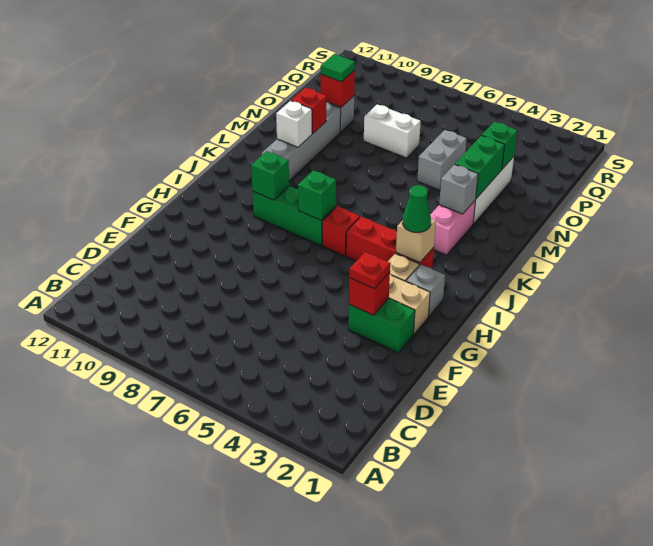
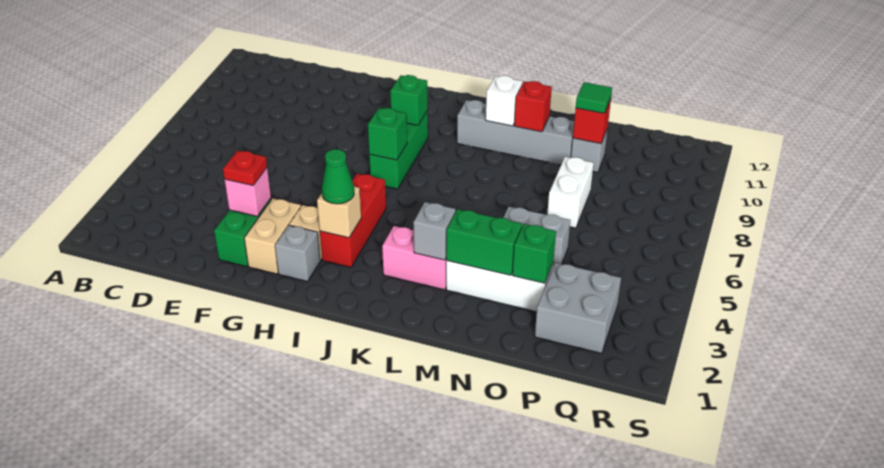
red brick F3 level 2 -> pink brick F3 level 2
red brick I6 level 1 -> none
none -> grey brick P2:Q3 level 1

